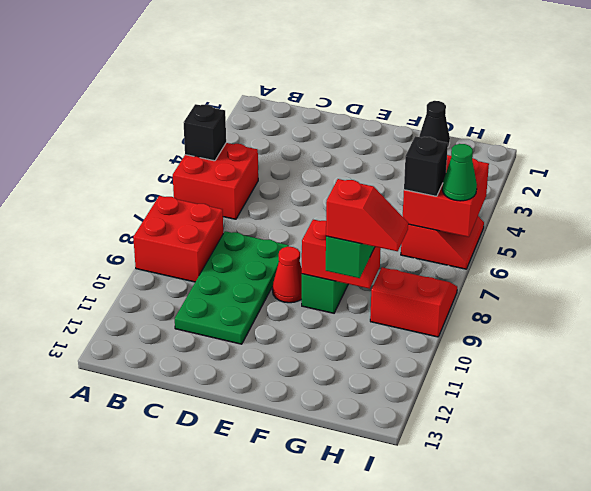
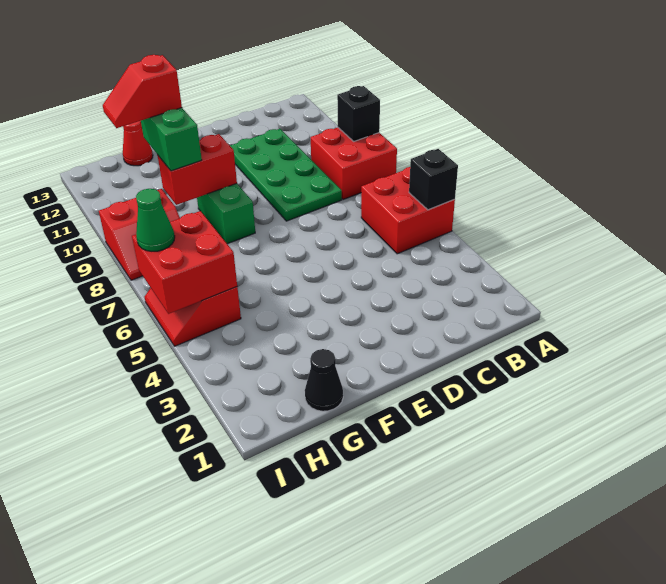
red cone E9 level 1 -> red cone G13 level 1
black brick H6 level 3 -> black brick A9 level 2

